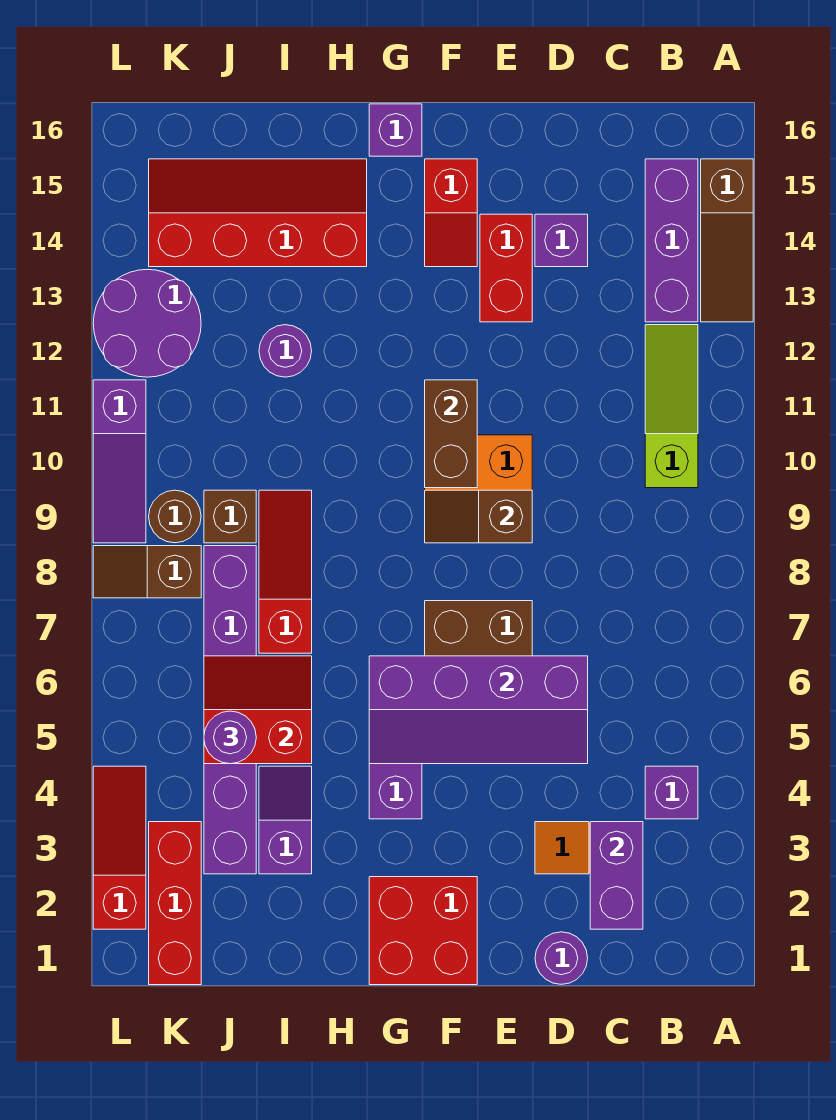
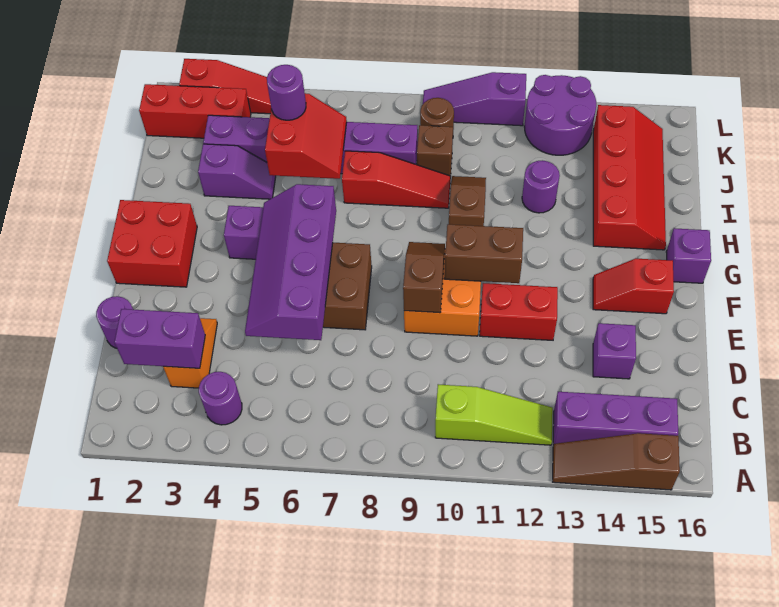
purple brick B4 level 1 -> purple round brick B4 level 1
red brick E13:E14 level 1 -> red brick E11:E12 level 1
brown slope K8:L8 level 1 top K -> brown slope H10:I10 level 1 top H

